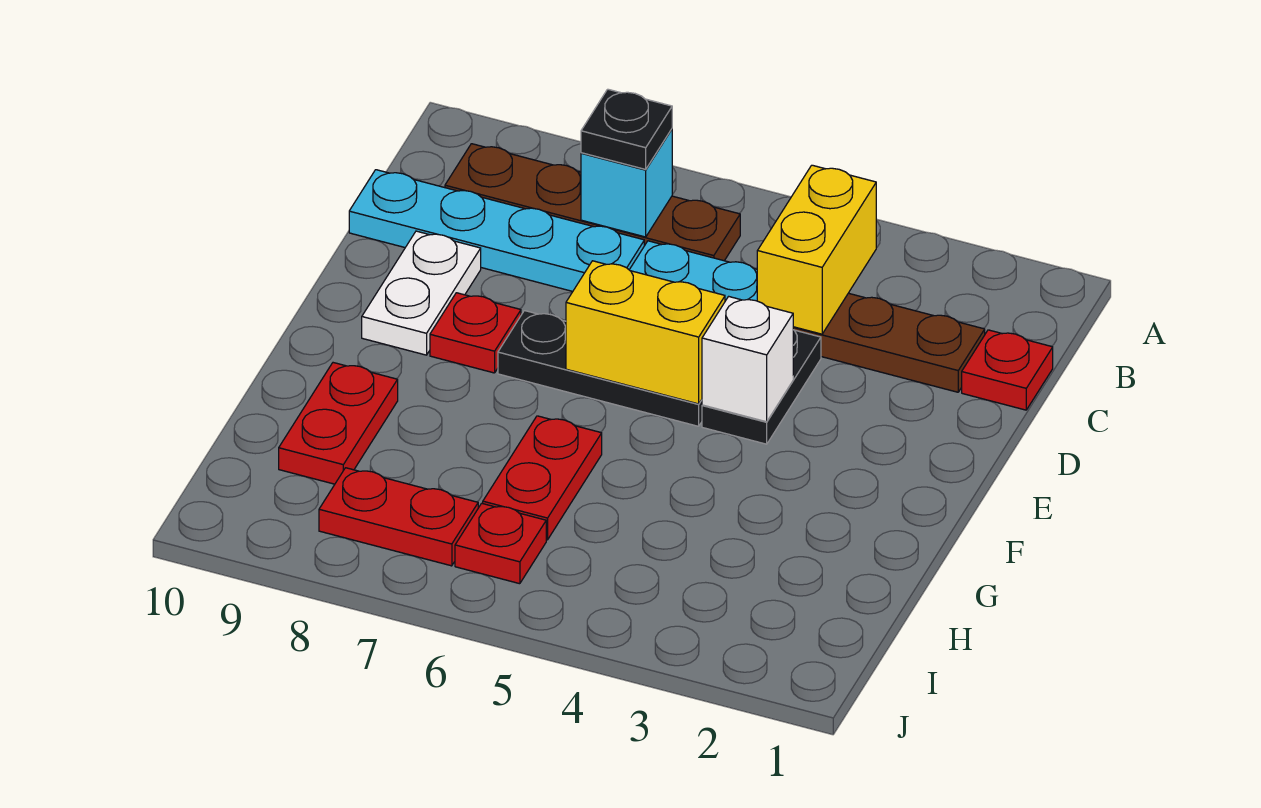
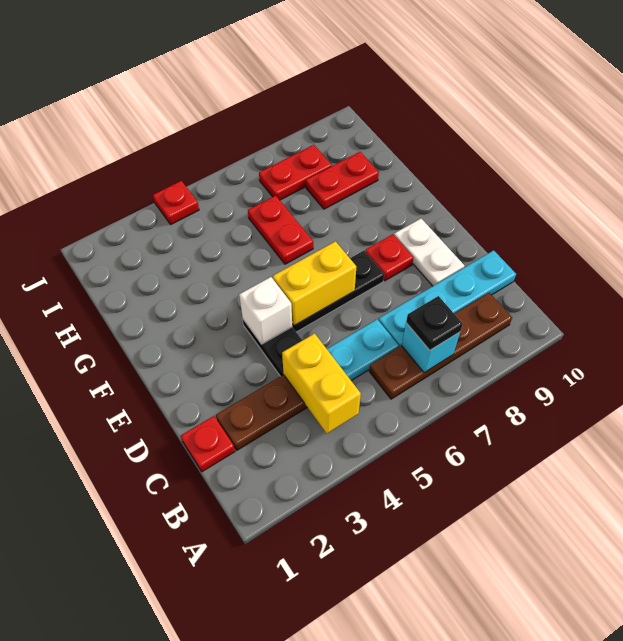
red plate G9:H9 level 1 -> red plate H8:H9 level 1
red plate I6 level 1 -> red plate J4 level 1

